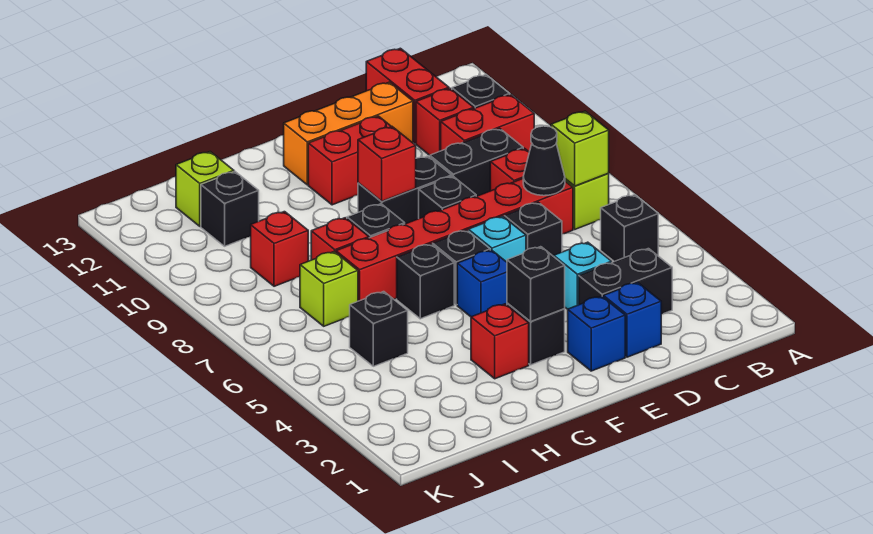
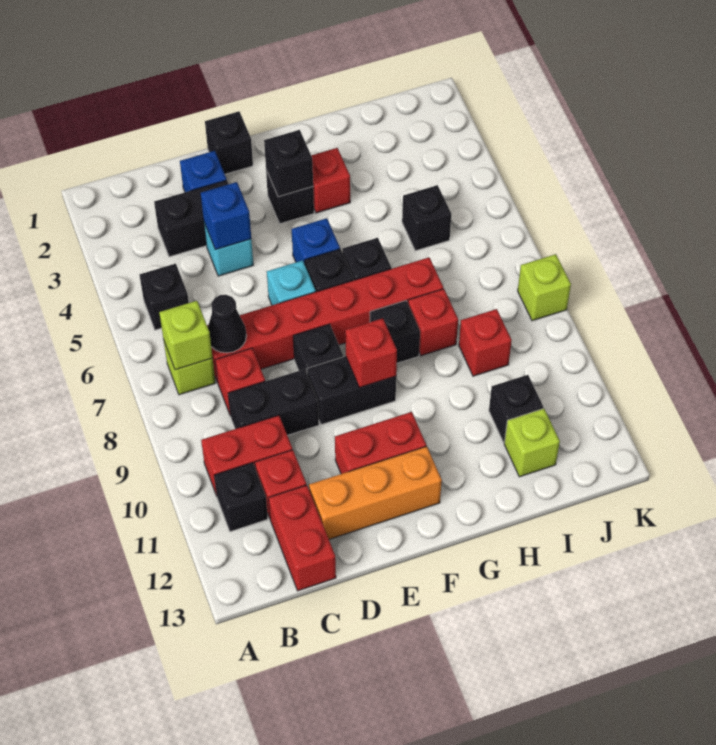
black brick D6 level 1 -> black brick E1 level 1
blue brick E2 level 1 -> blue brick D4 level 2
lime brick I7 level 1 -> lime brick K8 level 1

